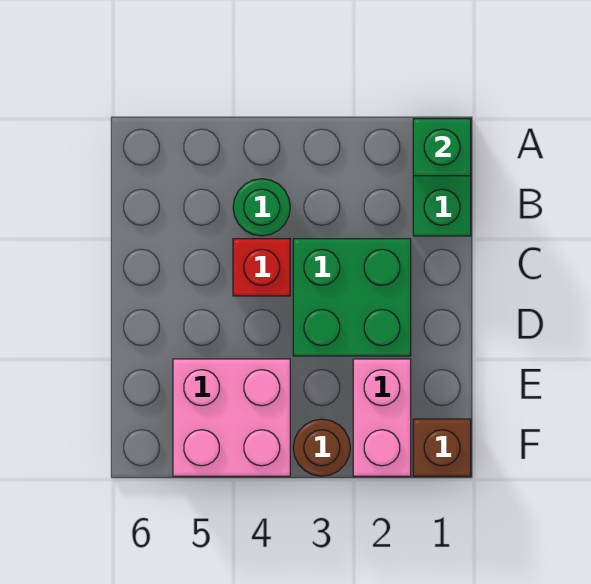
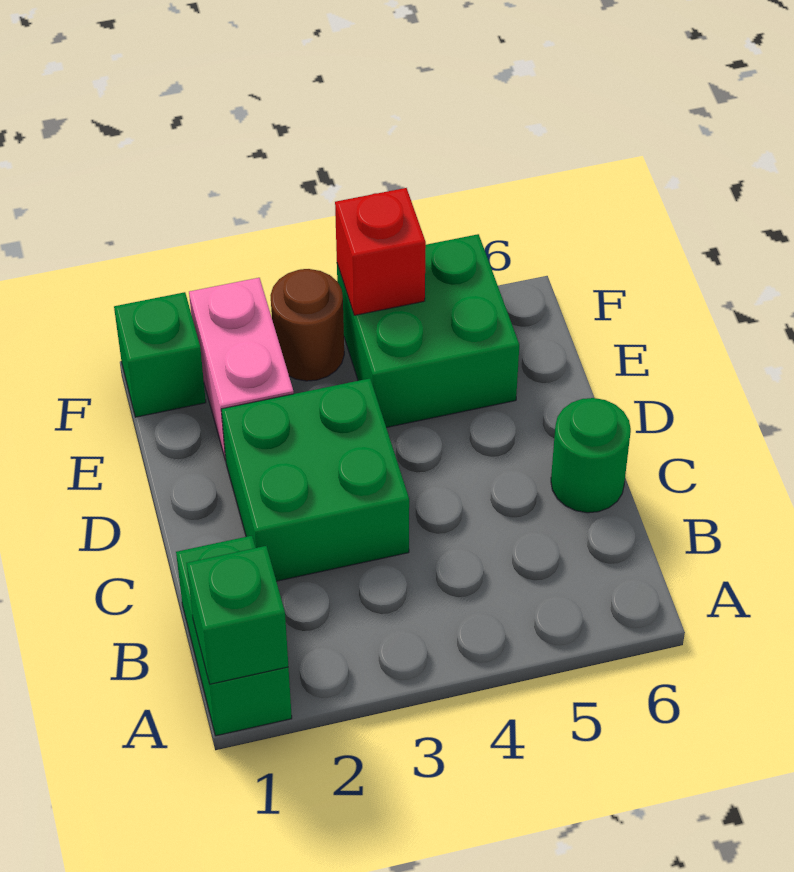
green round brick B4 level 1 -> green round brick C6 level 1
red brick C4 level 1 -> red brick F4 level 2
pink brick E4:F5 level 1 -> green brick E4:F5 level 1
brown brick F1 level 1 -> green brick F1 level 1

